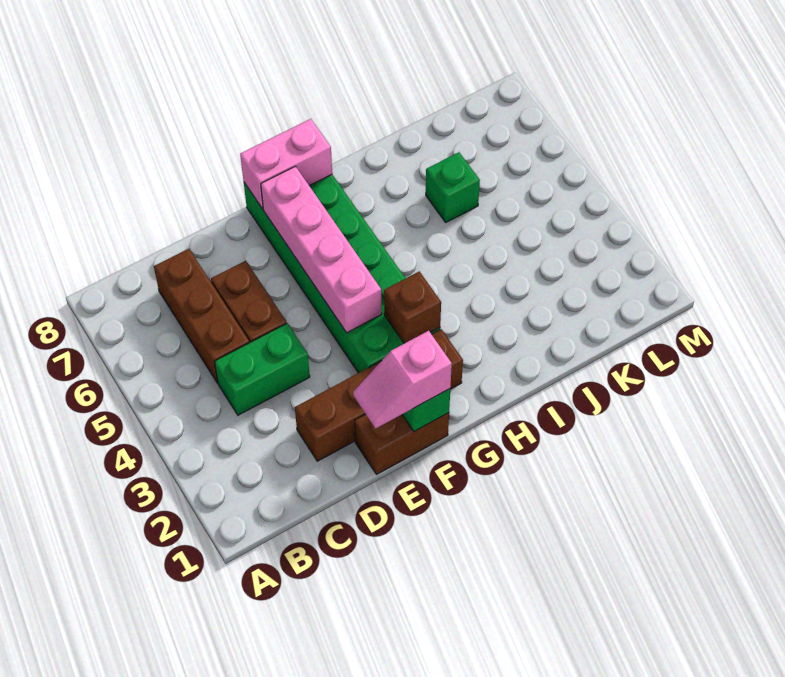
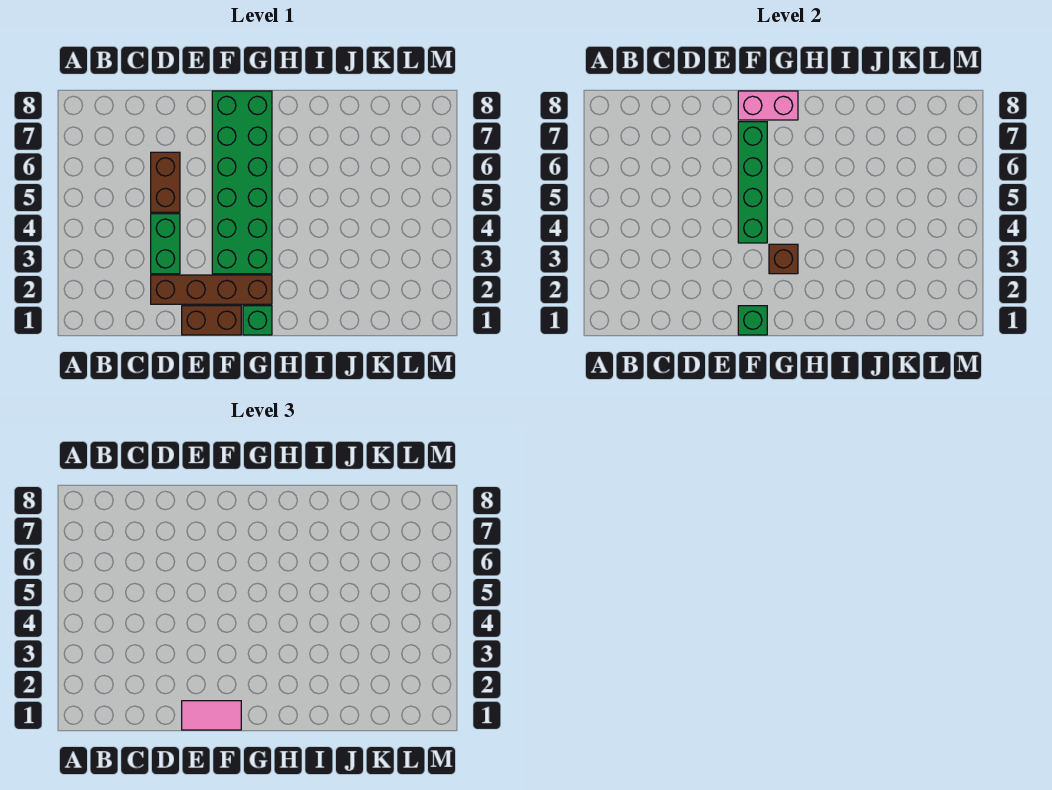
green brick C4:D4 level 1 -> green brick D3:D4 level 1
brown brick C5:C7 level 1 -> none
pink slope E1:F1 level 3 top F -> pink tile E1:F1 level 3
pink brick F4:F7 level 2 -> green brick F4:F7 level 2
green brick J6 level 1 -> green brick G1 level 1

